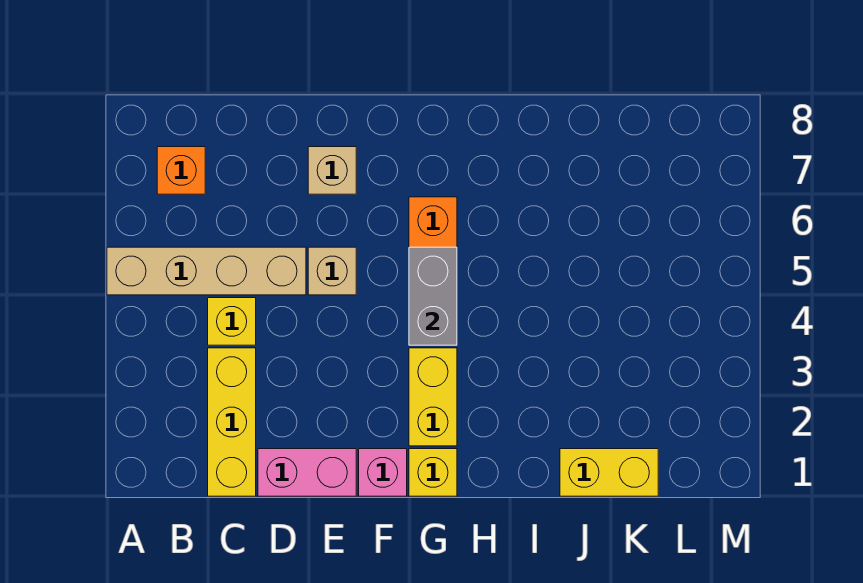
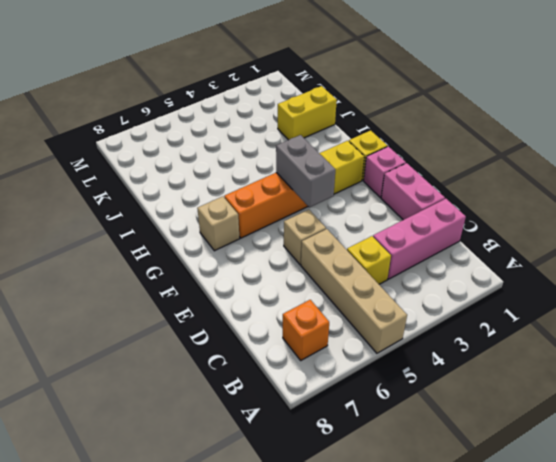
yellow brick C1:C3 level 1 -> pink brick C1:C3 level 1
tan brick E7 level 1 -> tan brick G7 level 1
grey brick G4:G5 level 2 -> grey brick F4:G4 level 2
yellow brick J1:K1 level 1 -> yellow brick J1:J2 level 1

